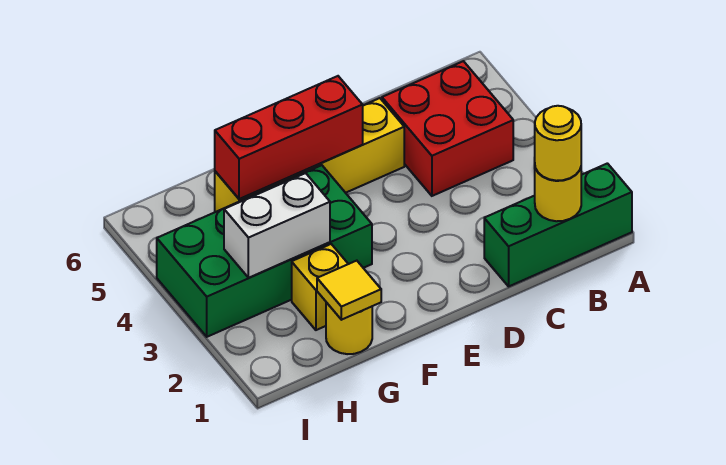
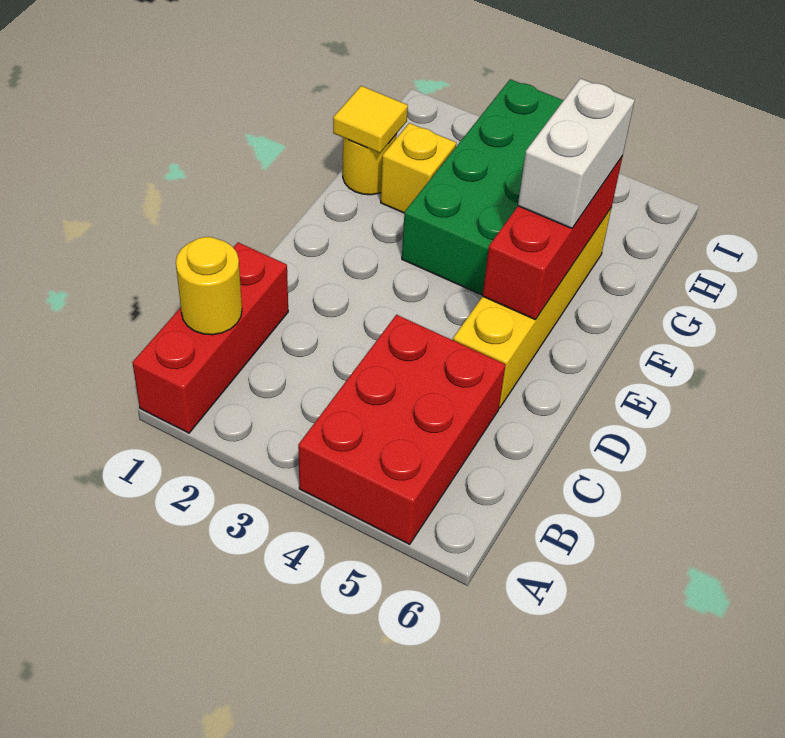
green brick A1:C1 level 1 -> red brick A1:C1 level 1
yellow round brick B1 level 3 -> none
red brick B4:C5 level 1 -> red brick A4:C5 level 1
white brick G3:H3 level 2 -> white brick F5:G5 level 3

